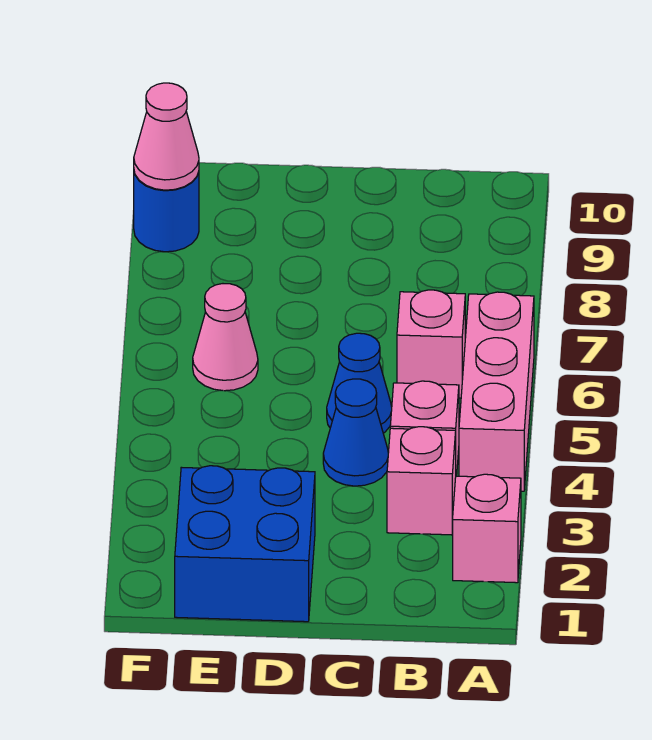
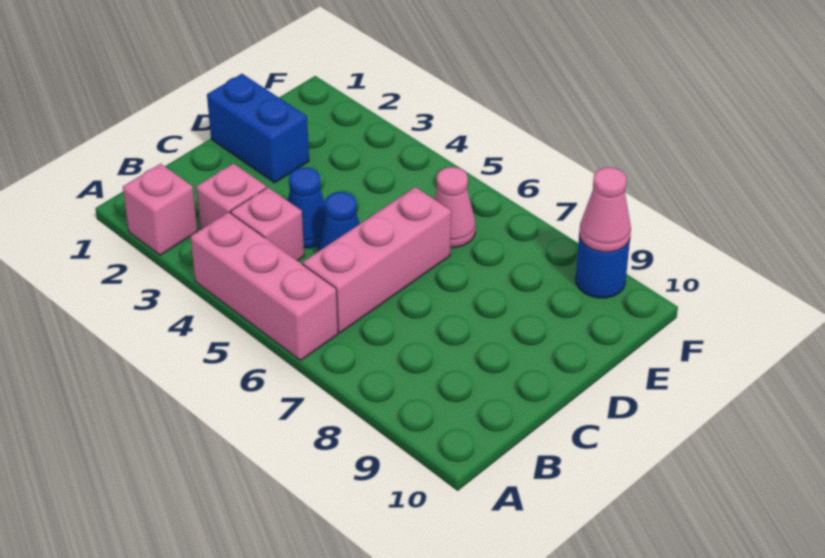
pink brick B6 level 1 -> pink brick B6:D6 level 1
blue brick D1:E2 level 1 -> blue brick D1:D2 level 1

